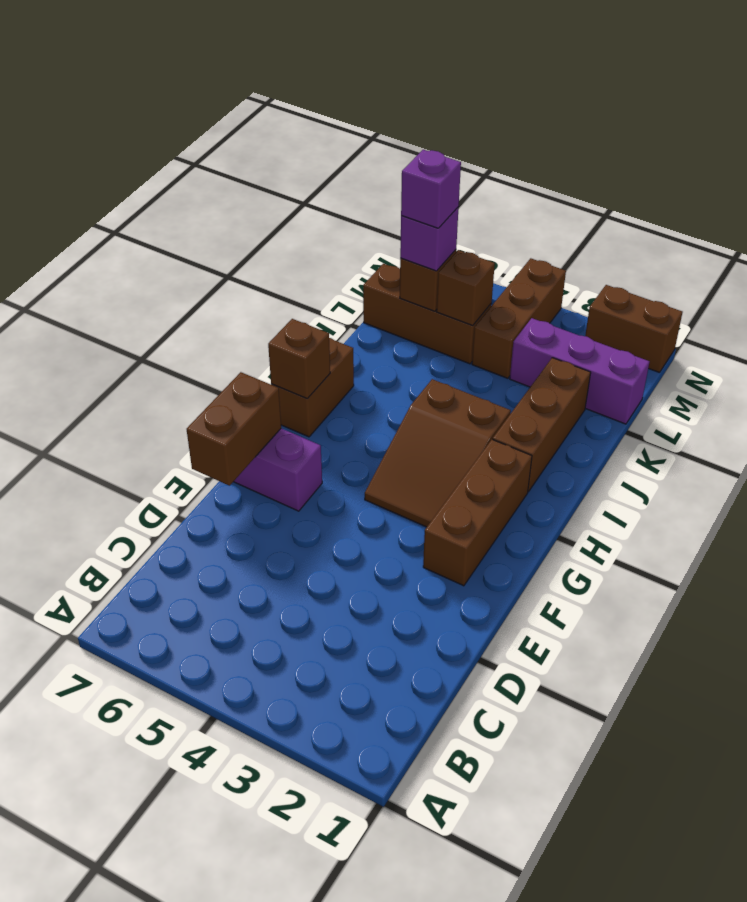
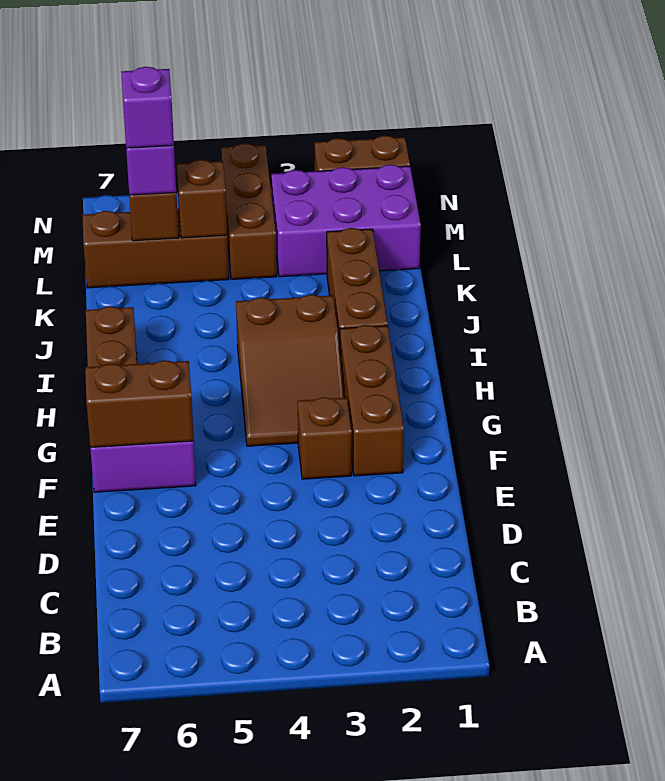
brown brick E7:F7 level 2 -> brown brick F6:F7 level 2
brown brick H7 level 2 -> brown brick F3 level 1
purple brick L1:L3 level 1 -> purple brick L1:M3 level 1

